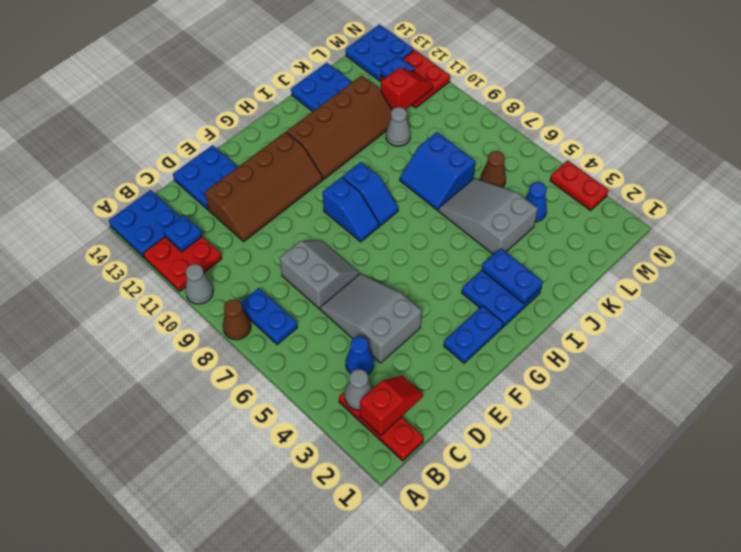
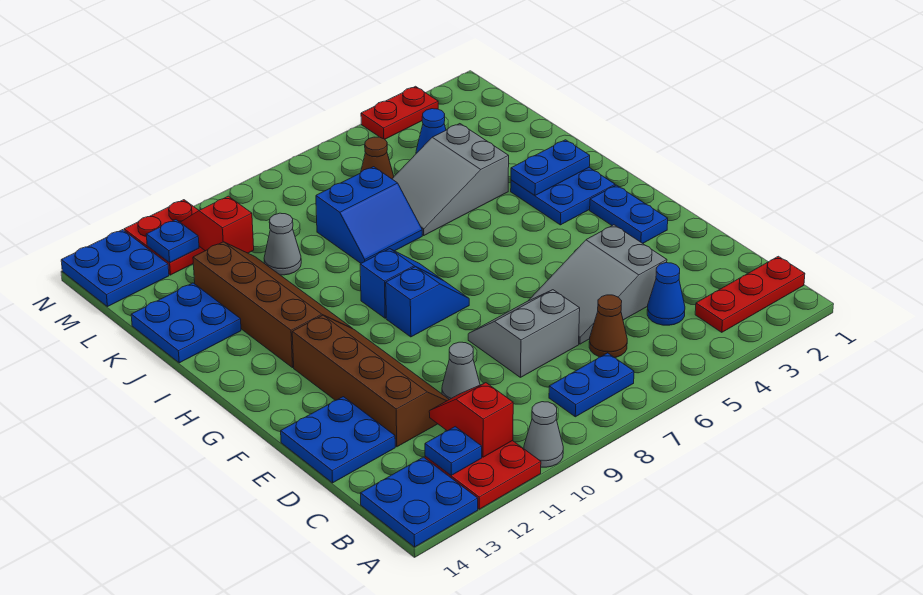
brown cone A8 level 1 -> brown cone C6 level 1
red slope B2:C2 level 2 top B -> red slope B11:C11 level 2 top B
grey cone B3 level 2 -> grey cone D10 level 1

